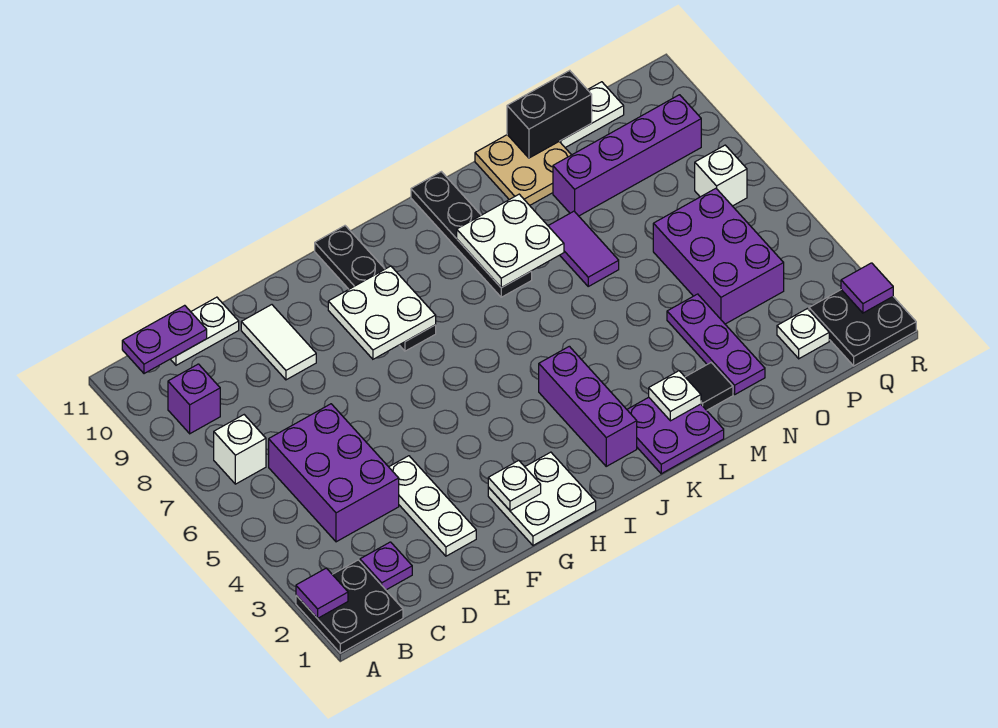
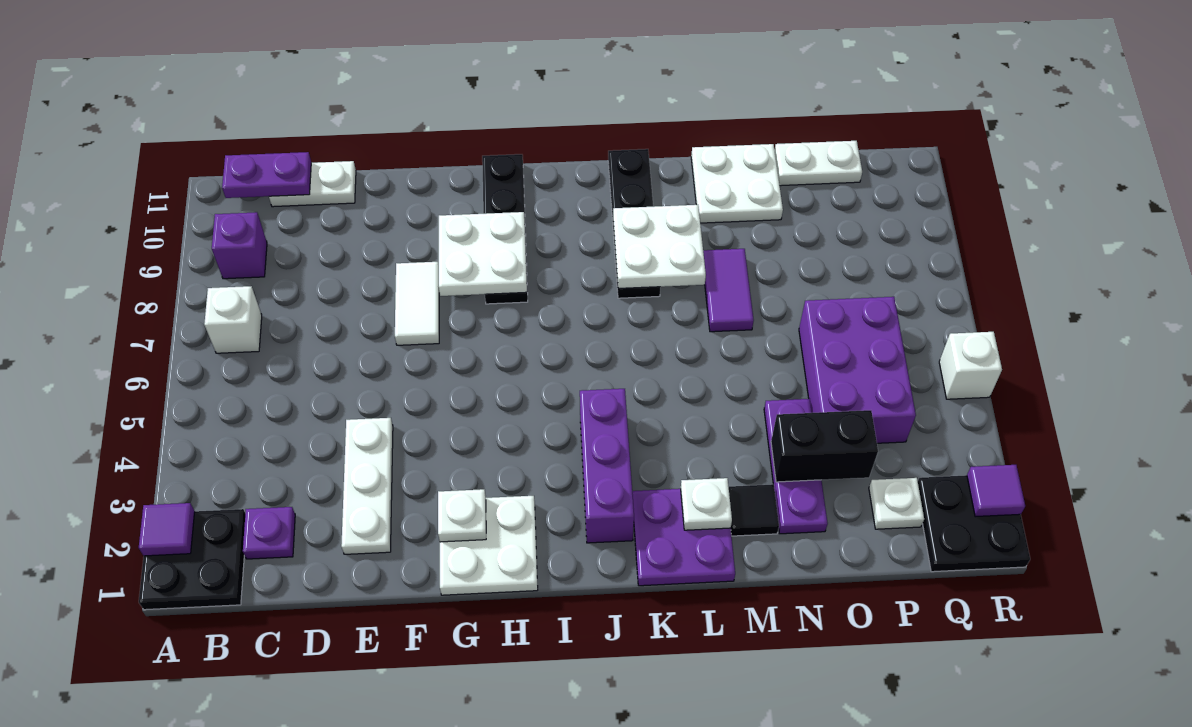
purple brick C4:D6 level 1 -> none
white tile E9:E10 level 1 -> white tile F7:F8 level 1
tan plate M10:N11 level 1 -> white plate M10:N11 level 1
purple brick N9:Q9 level 1 -> none
black brick N11:O11 level 2 -> black brick N3:O3 level 2
white brick Q7 level 1 -> white brick R5 level 1

